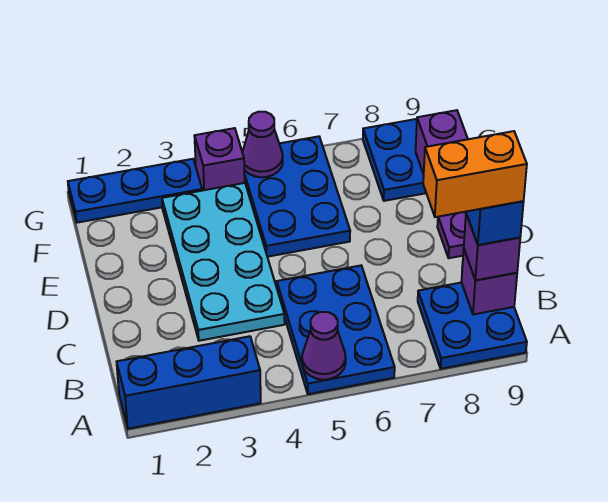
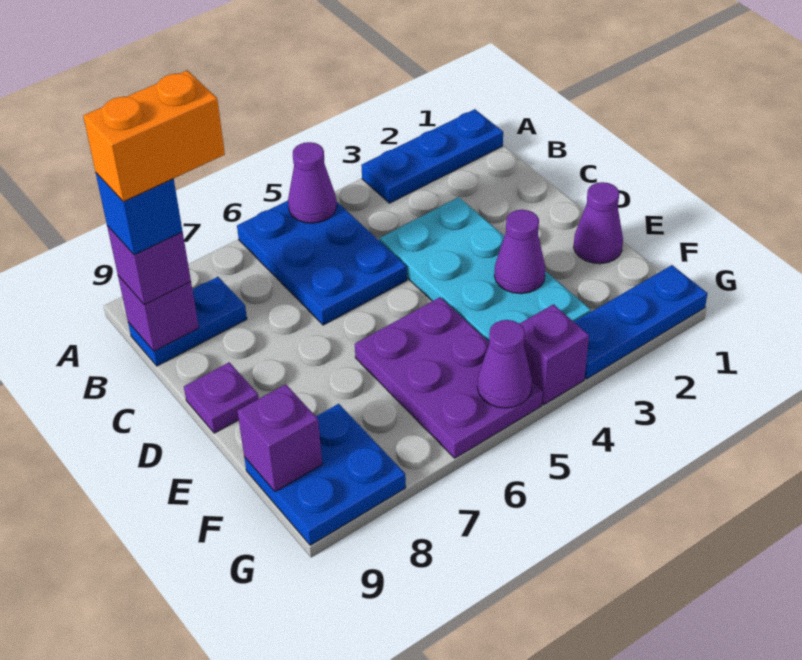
blue brick A1:A3 level 1 -> blue plate A1:A3 level 1
blue plate A8:B9 level 1 -> blue plate B8:B9 level 1
none -> purple cone E1 level 1
none -> purple cone E3 level 2
blue plate E5:G6 level 1 -> purple plate E5:G6 level 1

